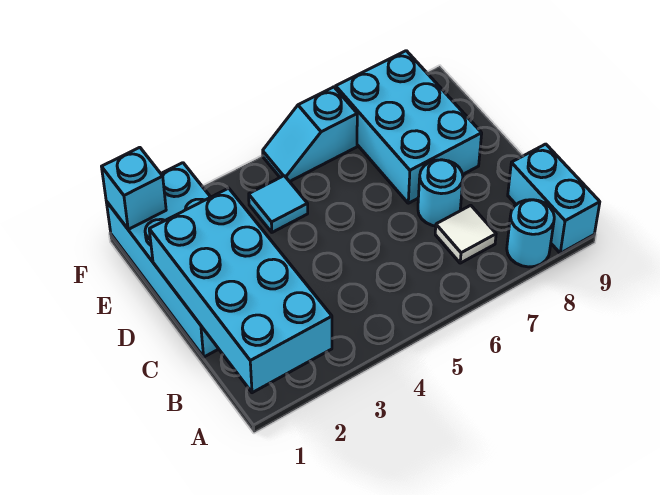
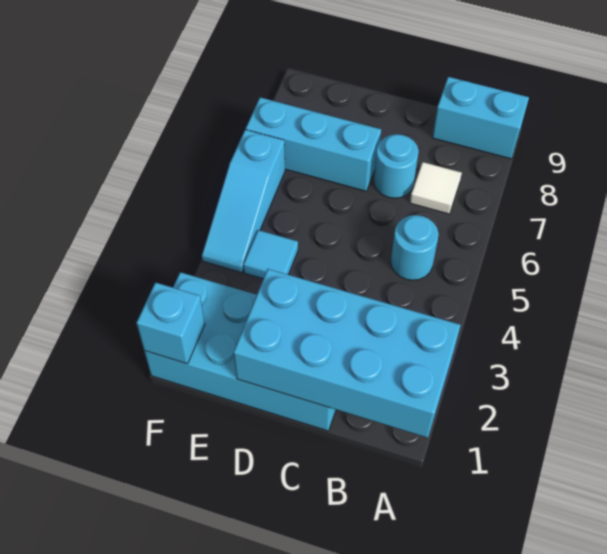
cyan round brick A8 level 1 -> cyan round brick B5 level 1
cyan brick D7:F8 level 1 -> cyan brick D7:F7 level 1
cyan slope F5:F6 level 1 top 6 -> cyan slope F4:F6 level 1 top 6

